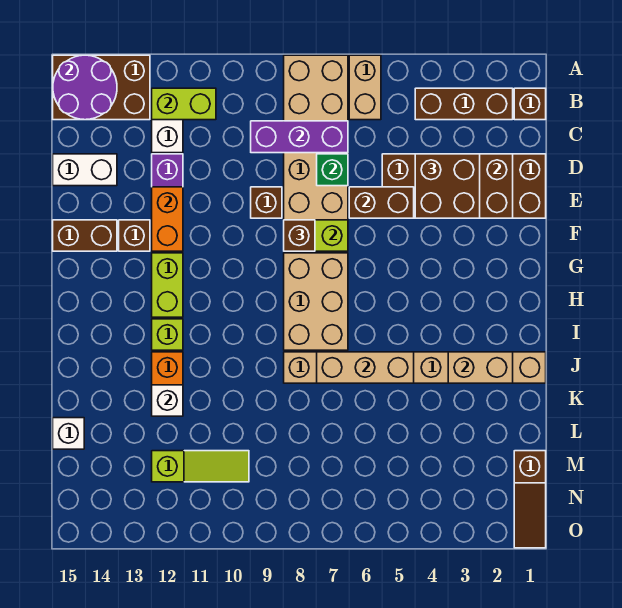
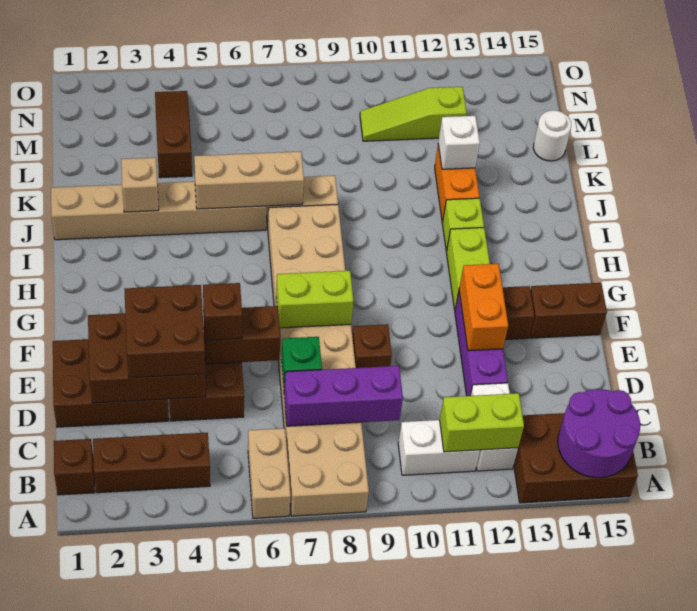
white brick D14:D15 level 1 -> white brick B10:B11 level 1
brown brick F8 level 3 -> brown brick E5 level 3
tan brick J2:J3 level 2 -> tan brick J3 level 2
white brick L15 level 1 -> white round brick L15 level 1
brown slope M1:O1 level 1 top M -> brown slope L4:N4 level 1 top L

